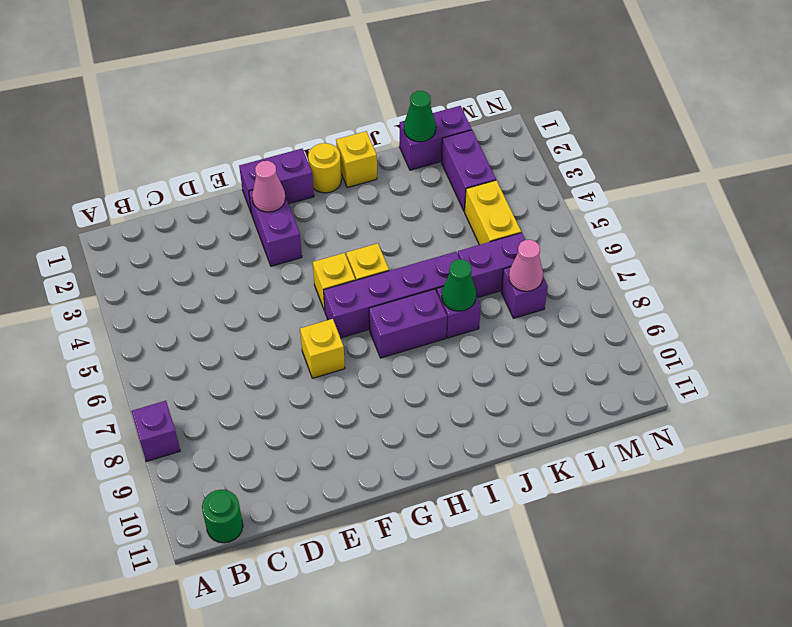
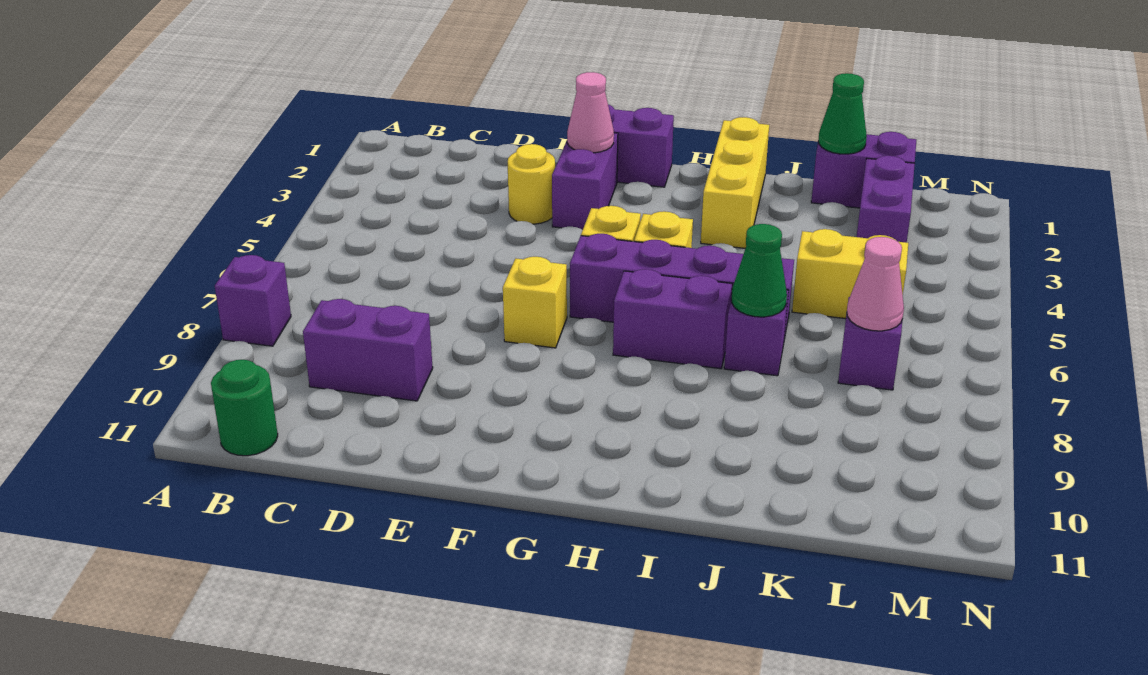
yellow round brick H1 level 1 -> yellow round brick E3 level 1
yellow brick I1 level 1 -> yellow brick I1:I3 level 1
purple brick K6:L6 level 1 -> purple brick C9:D9 level 1
yellow brick L4:L5 level 1 -> yellow brick K5:L5 level 1

